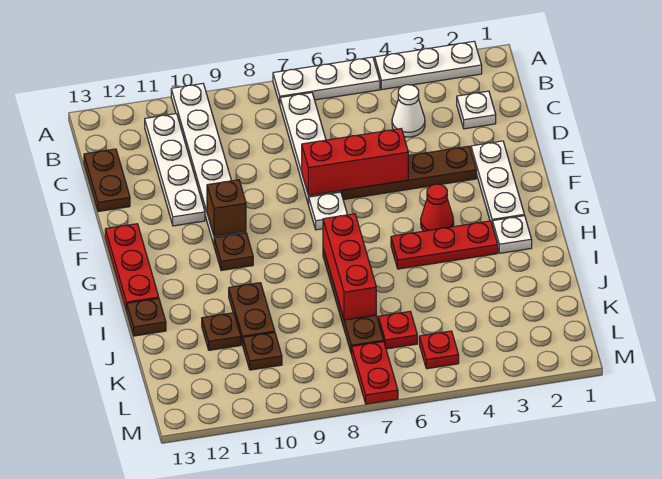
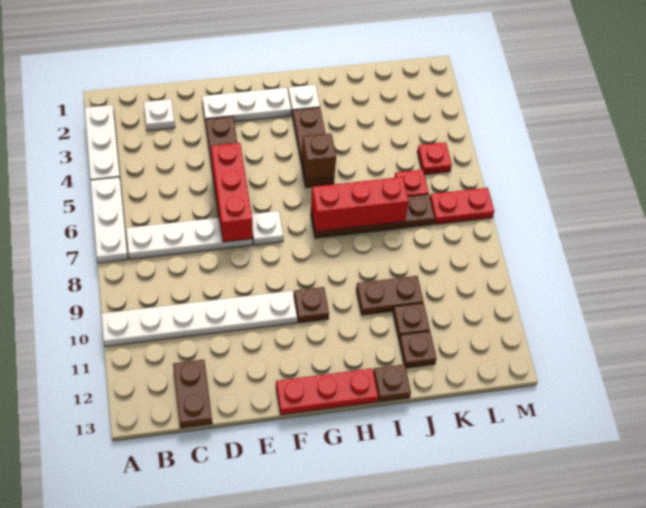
white plate B11:E11 level 1 -> none
white cone C4 level 1 -> none
brown plate C13:D13 level 1 -> brown plate C12:C13 level 1
brown brick F10 level 2 -> brown brick H5 level 2
red cone G4 level 1 -> none
red plate H3:H5 level 1 -> brown plate H3:H5 level 1
brown plate K10 level 1 -> brown plate J12 level 1

